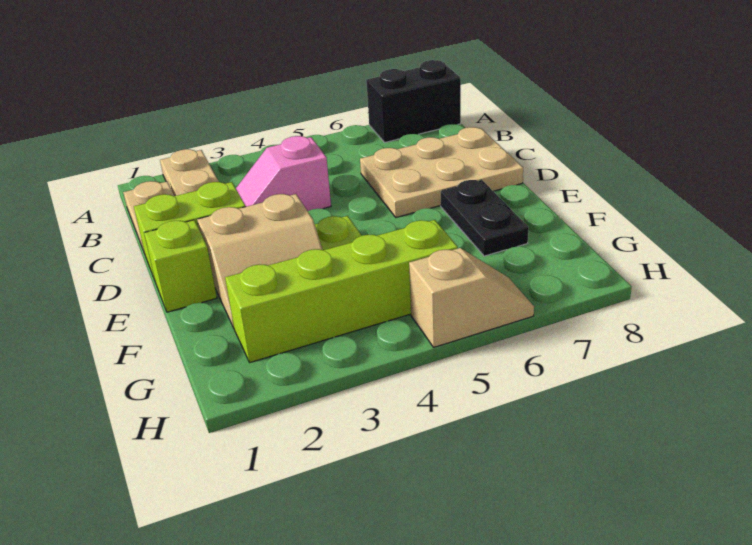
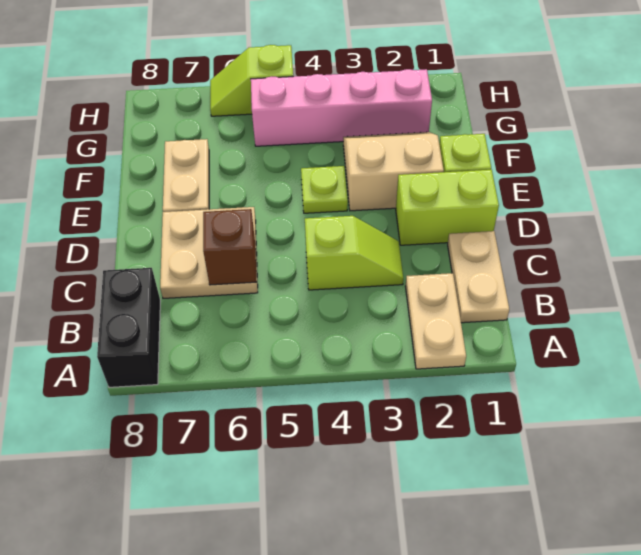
black brick A7:A8 level 1 -> black brick A8:B8 level 1
pink slope C3:C4 level 1 top 4 -> lime slope C3:C4 level 1 top 4
tan plate C6:D8 level 1 -> tan plate C6:D7 level 1
none -> brown brick C6 level 2
black plate E7:F7 level 1 -> tan plate E7:F7 level 1
lime brick G2:G5 level 1 -> pink brick G2:G5 level 1
tan slope H5:H6 level 1 top 5 -> lime slope H5:H6 level 1 top 5

